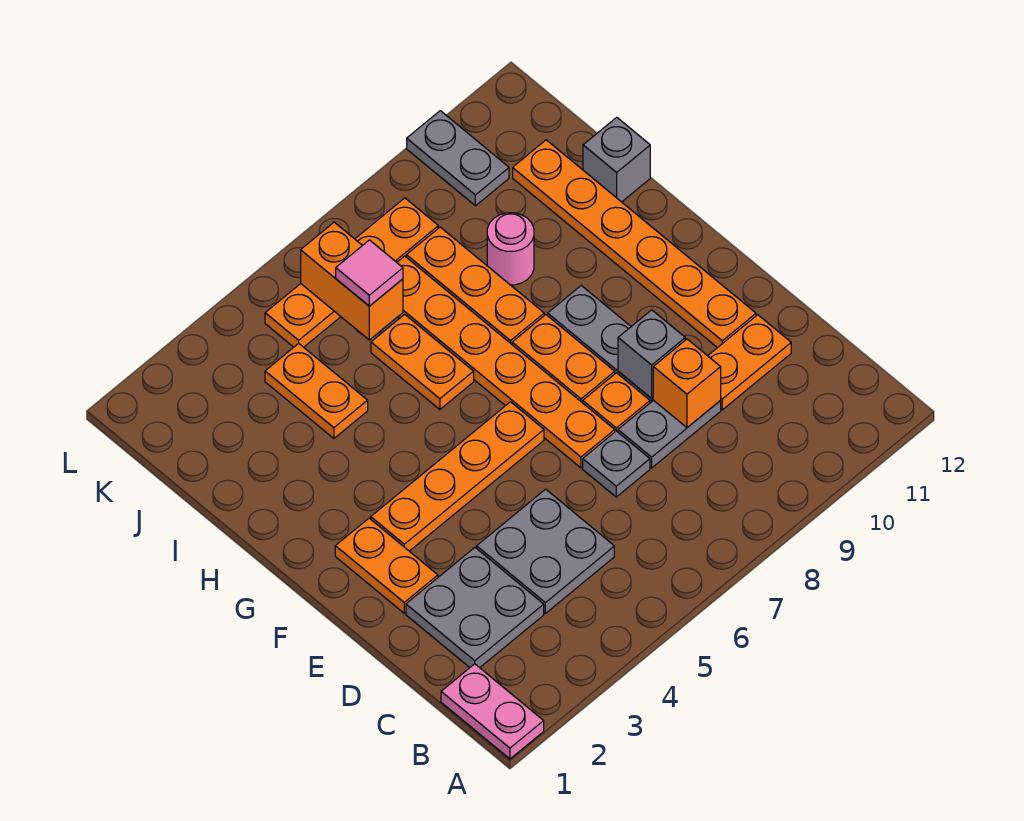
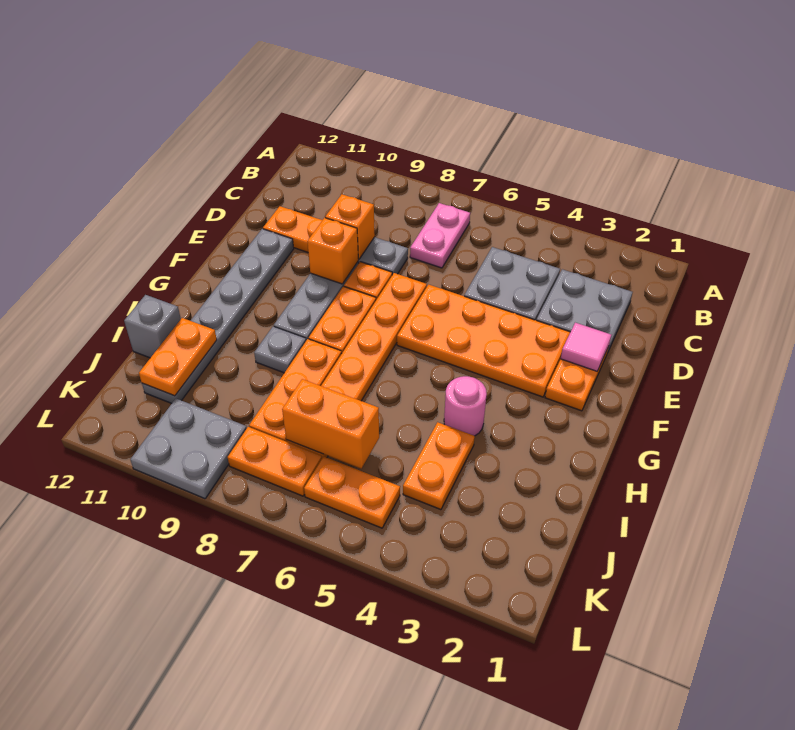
pink plate A1:B1 level 1 -> pink plate B7:C7 level 1
grey plate D7 level 1 -> grey plate H9 level 1
grey brick E9 level 2 -> orange brick E9 level 2
orange plate E11:J11 level 1 -> grey plate E11:J11 level 1
orange plate F3:F6 level 1 -> orange plate E3:F6 level 1
orange plate H6:I6 level 1 -> orange plate I11:J11 level 2
pink round brick I9 level 1 -> pink round brick H4 level 1
orange brick J6:K6 level 2 -> orange brick J6:J7 level 2
pink tile J6 level 3 -> pink tile E2 level 2
grey plate K10:L10 level 1 -> grey plate K9:L10 level 1

